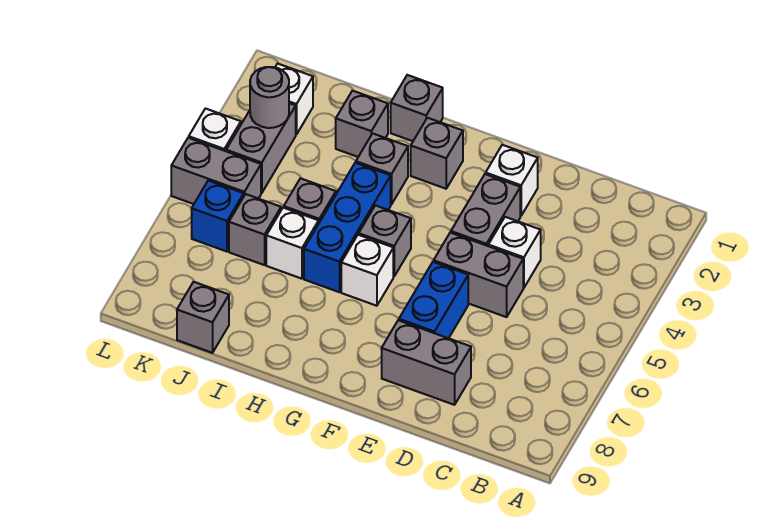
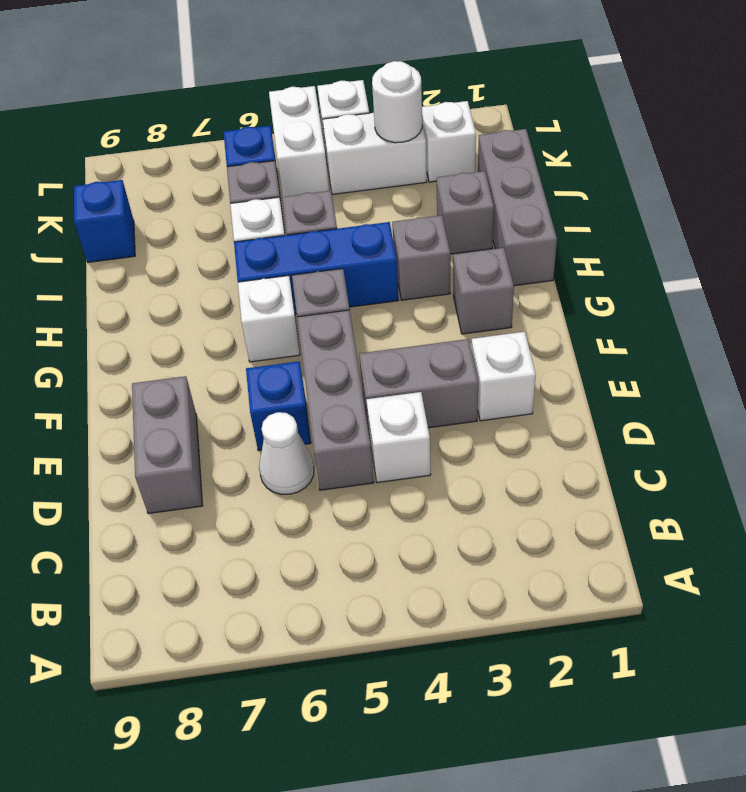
grey brick D5:E5 level 1 -> grey brick D5:F5 level 1
none -> white cone D6 level 1
blue brick E6:E7 level 1 -> blue brick E6 level 1
grey brick H1 level 1 -> grey brick H1:J1 level 1
grey brick J9 level 1 -> blue brick J9 level 1
grey brick K3:K4 level 1 -> white brick K3:K4 level 1
grey round brick K3 level 2 -> white round brick K3 level 2
grey brick K5:L5 level 1 -> white brick K5:L5 level 1

